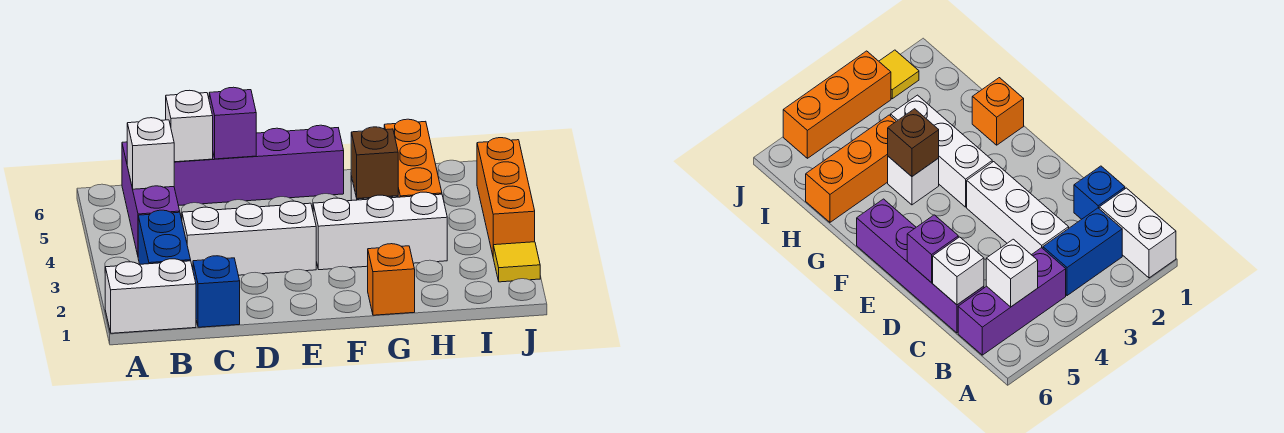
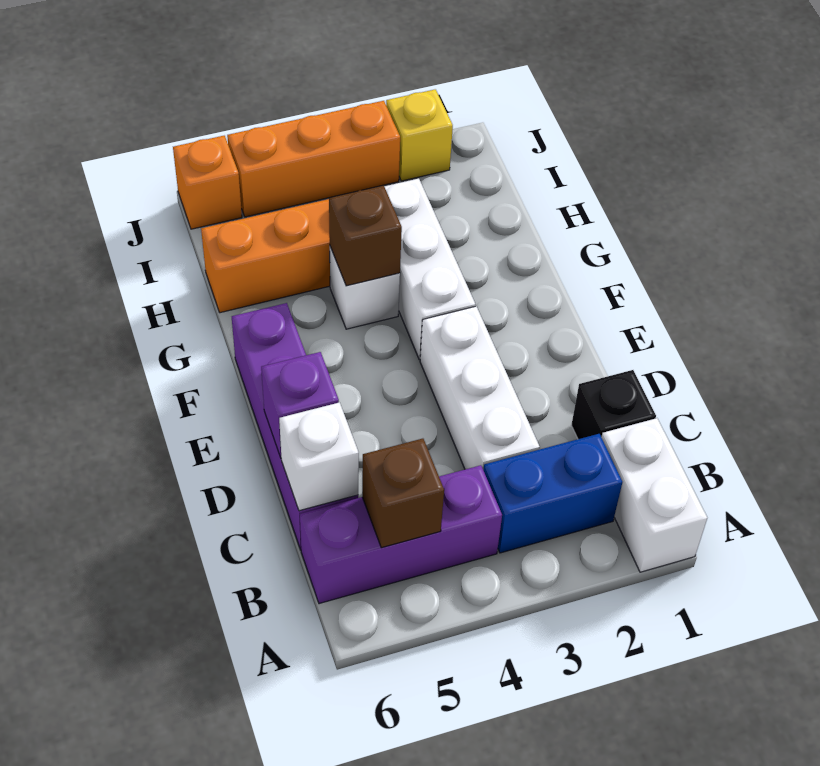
white brick B5 level 2 -> brown brick B5 level 2
blue brick C1 level 1 -> black brick C1 level 1
orange brick G1 level 1 -> orange brick J6 level 1
yellow tile J2 level 1 -> yellow brick J2 level 1

